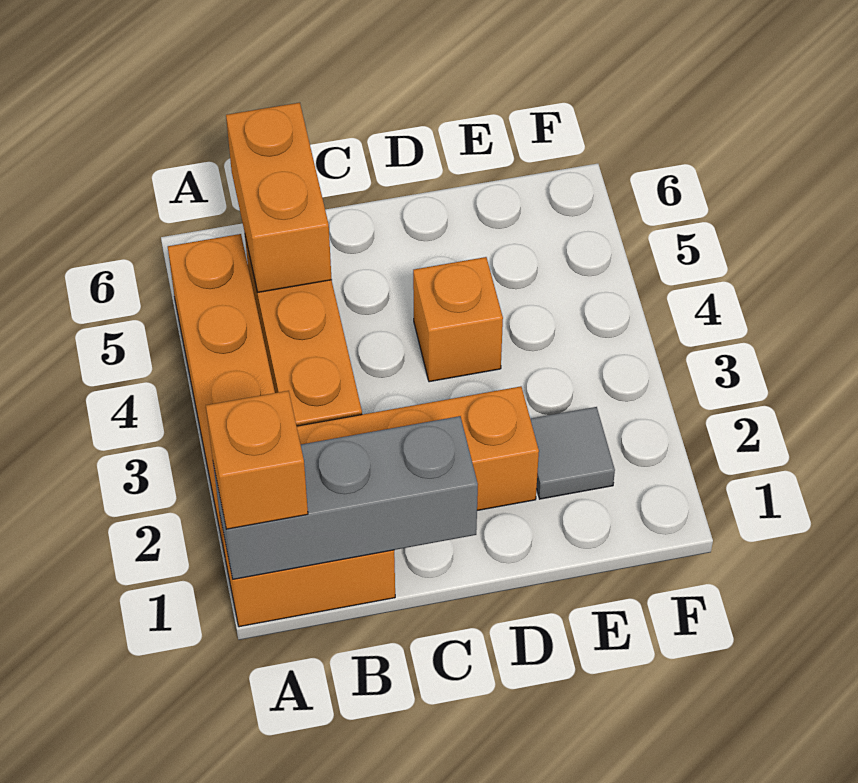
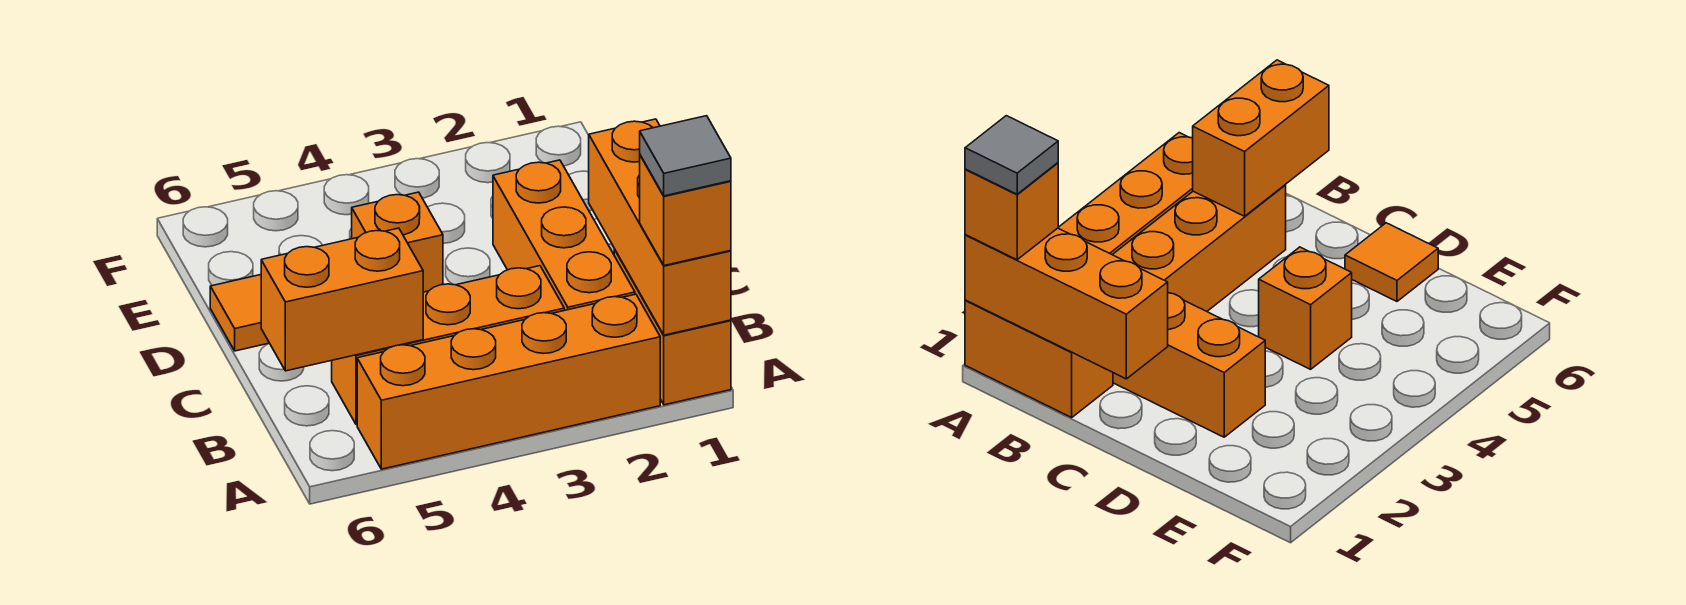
grey brick A1:C1 level 2 -> orange brick A1:C1 level 2
none -> orange tile D6 level 1
grey tile E2 level 1 -> grey tile A1 level 4

